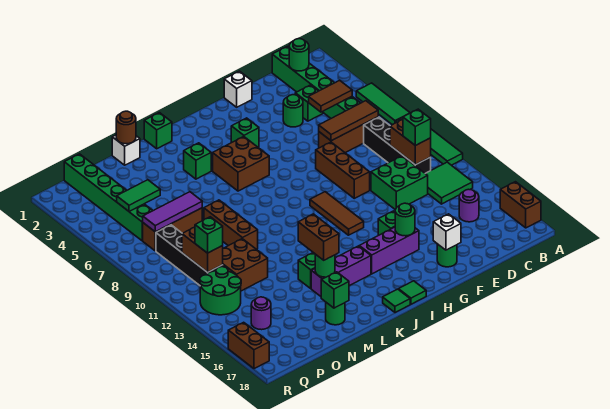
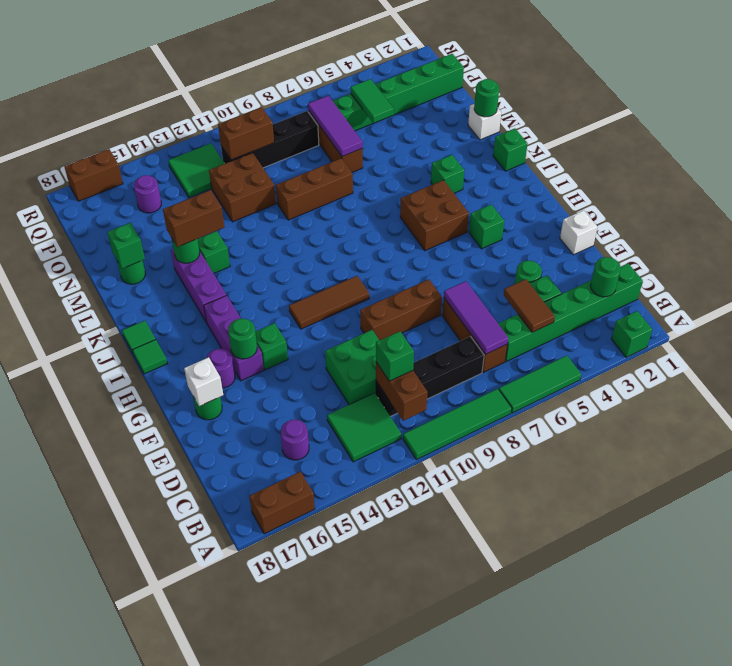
brown tile C7:E7 level 2 -> purple tile C7:E7 level 2
brown brick C10:C11 level 2 -> brown brick B11:C11 level 2
none -> purple round brick G16 level 1
brown round brick M1 level 2 -> green round brick M1 level 2
green brick P11 level 3 -> green brick A2 level 1
green round brick P12:Q13 level 1 -> green tile P12:Q13 level 1

